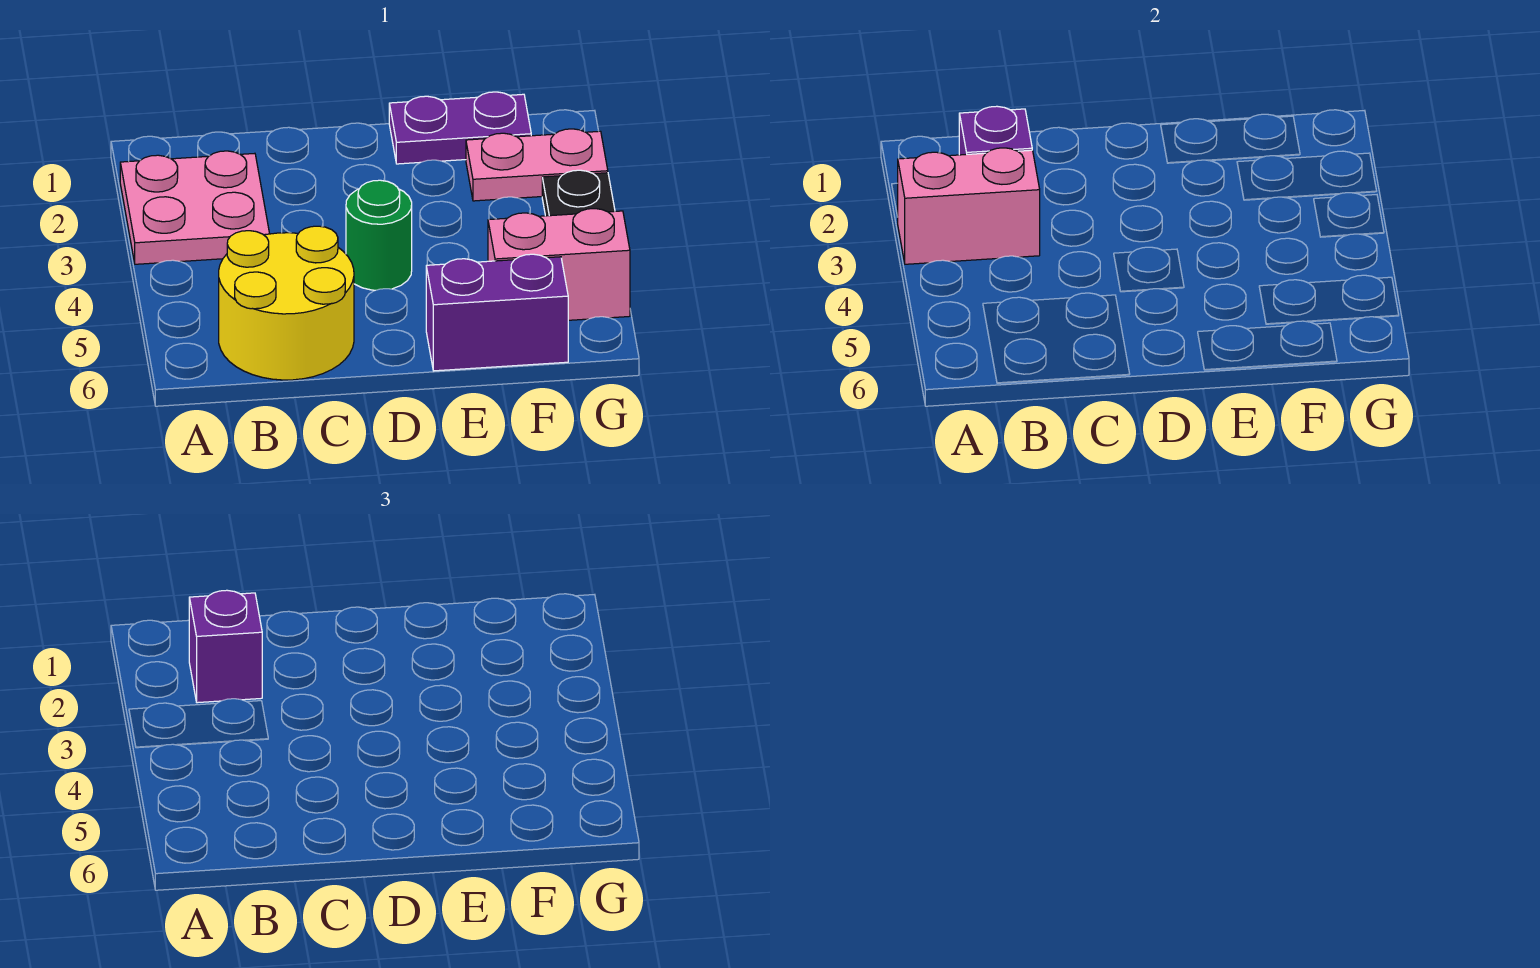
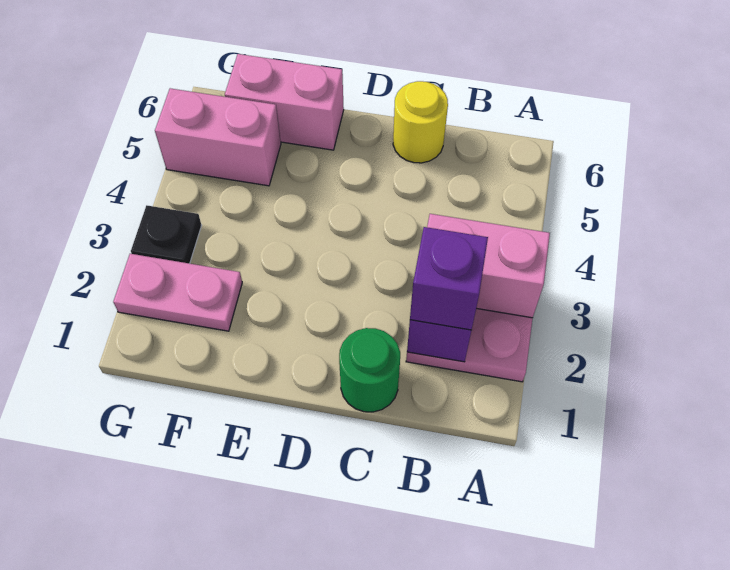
yellow round brick B5:C6 level 1 -> yellow round brick C6 level 1
green round brick D4 level 1 -> green round brick C1 level 1
purple plate E1:F1 level 1 -> none
purple brick E6:F6 level 1 -> pink brick E6:F6 level 1

